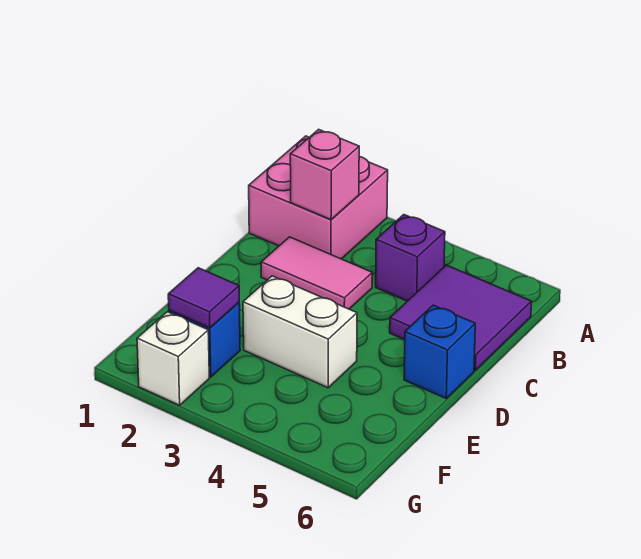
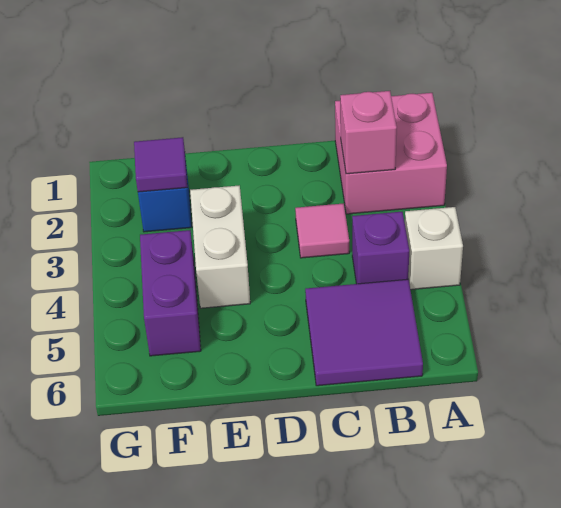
pink tile C2:C3 level 1 -> pink tile C3 level 1
blue brick D6 level 1 -> none
none -> purple brick F4:F5 level 1
white brick G2 level 1 -> white brick A4 level 1

